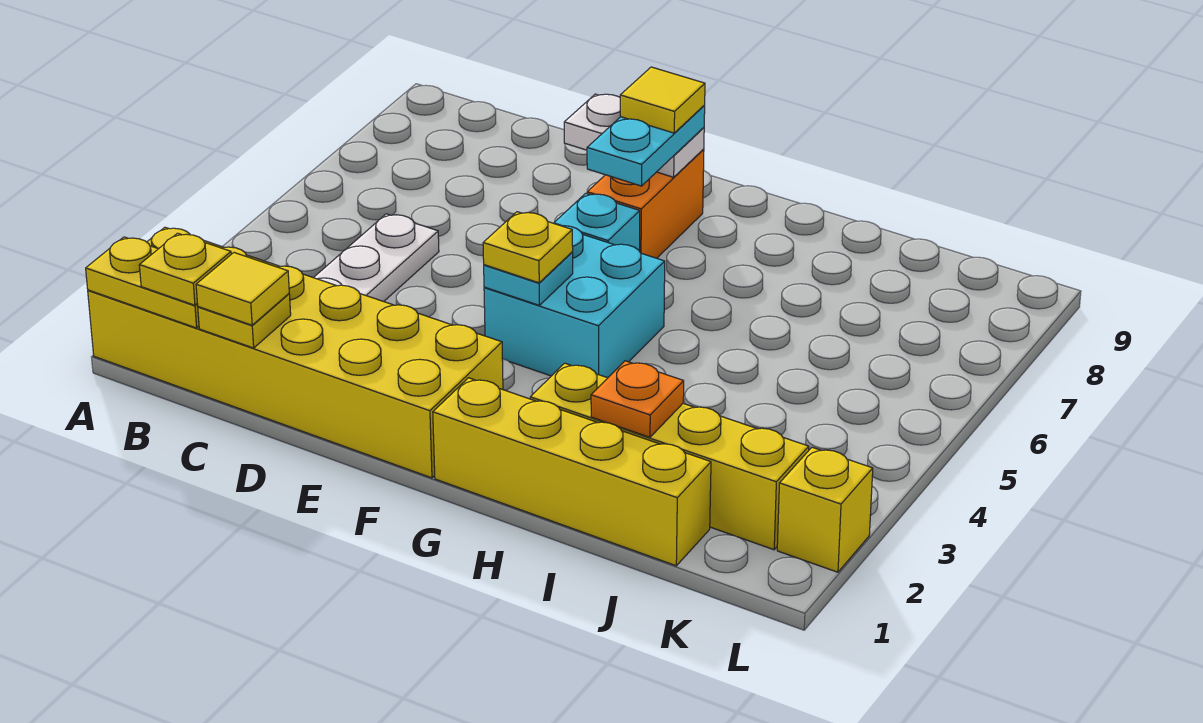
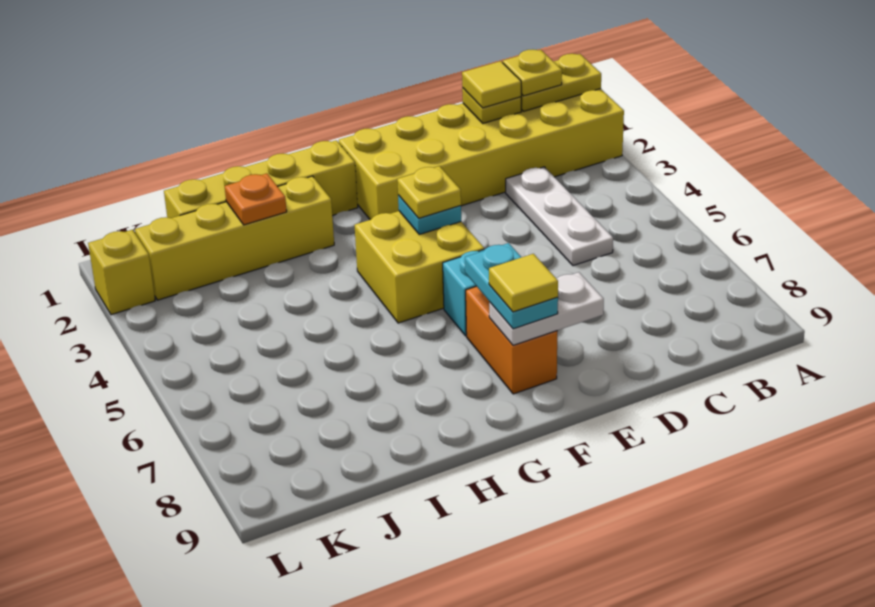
cyan brick F4:G5 level 1 -> yellow brick F4:G5 level 1

